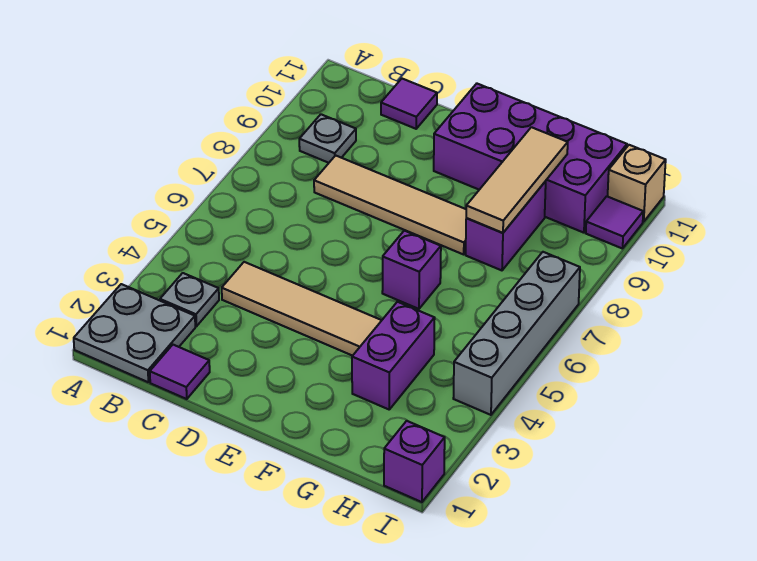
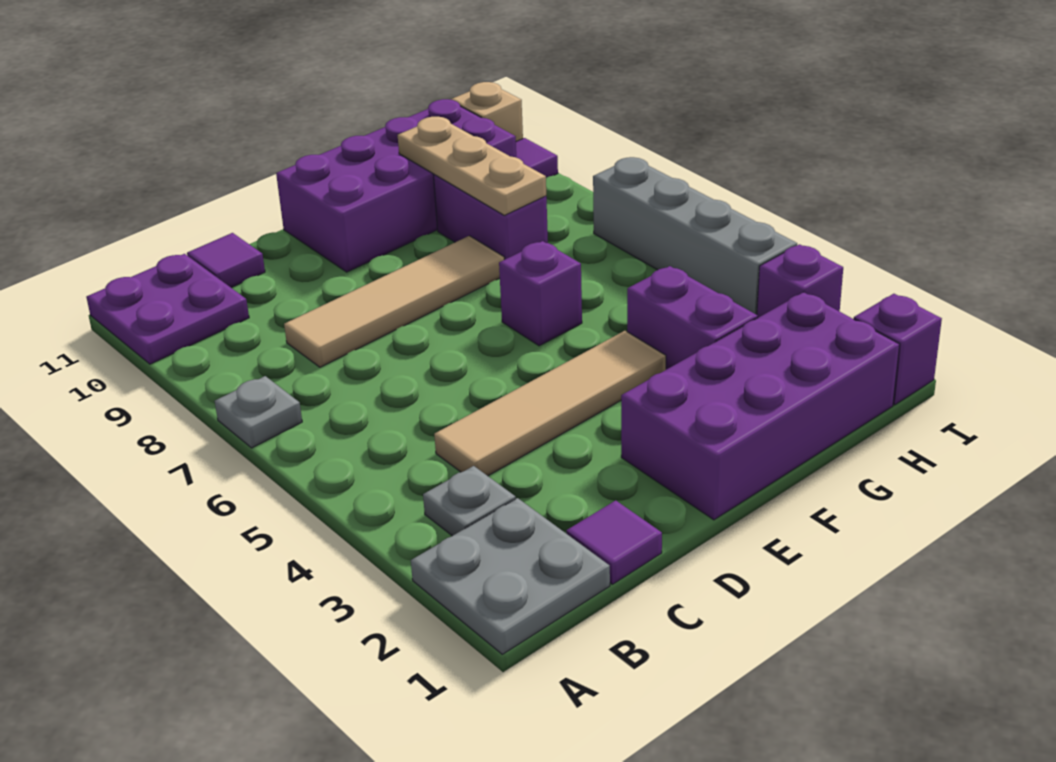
none -> purple plate A10:B11 level 1
grey plate B9 level 1 -> grey plate A7 level 1
none -> purple brick E1:H2 level 1
tan tile G8:G10 level 2 -> tan plate G8:G10 level 2
none -> purple brick I3 level 1

